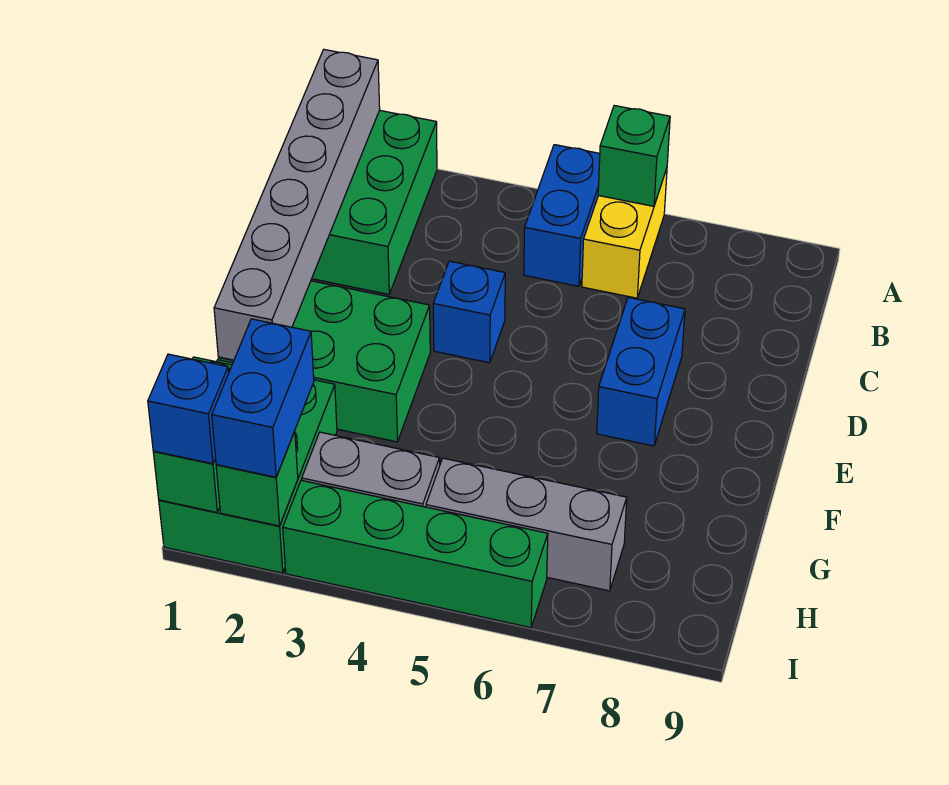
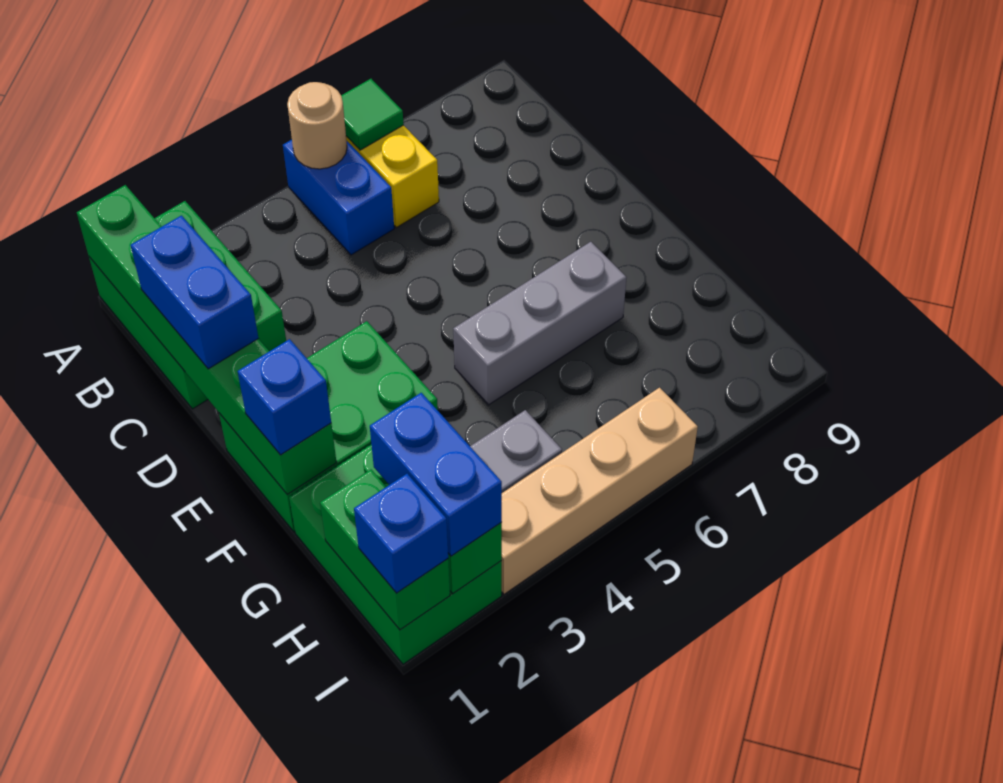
grey brick A1:F1 level 2 -> green brick A1:F1 level 2
none -> tan round brick A5 level 2
green brick A6 level 2 -> green tile A6 level 2
blue brick D4 level 1 -> blue brick F1 level 3
blue brick D7:E7 level 1 -> blue brick C1:D1 level 3
grey brick H5:H7 level 1 -> grey brick F5:F7 level 1
green brick I3:I6 level 1 -> tan brick I3:I6 level 1

